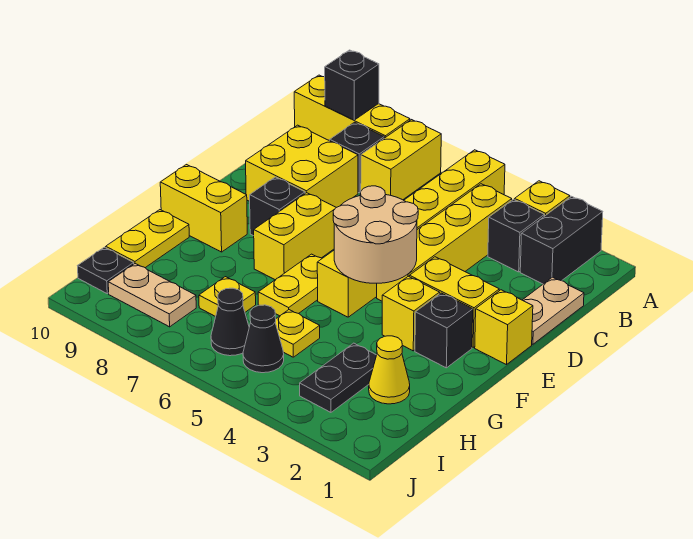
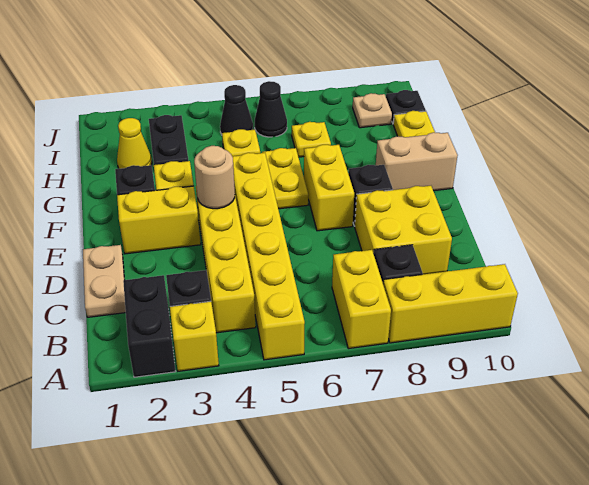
black brick A9 level 2 -> none
yellow brick E1 level 1 -> none
tan round brick E4:F5 level 2 -> tan round brick E4 level 2
yellow brick F9:F10 level 1 -> tan brick F9:F10 level 1
tan plate I8:I9 level 1 -> tan plate I9 level 1

